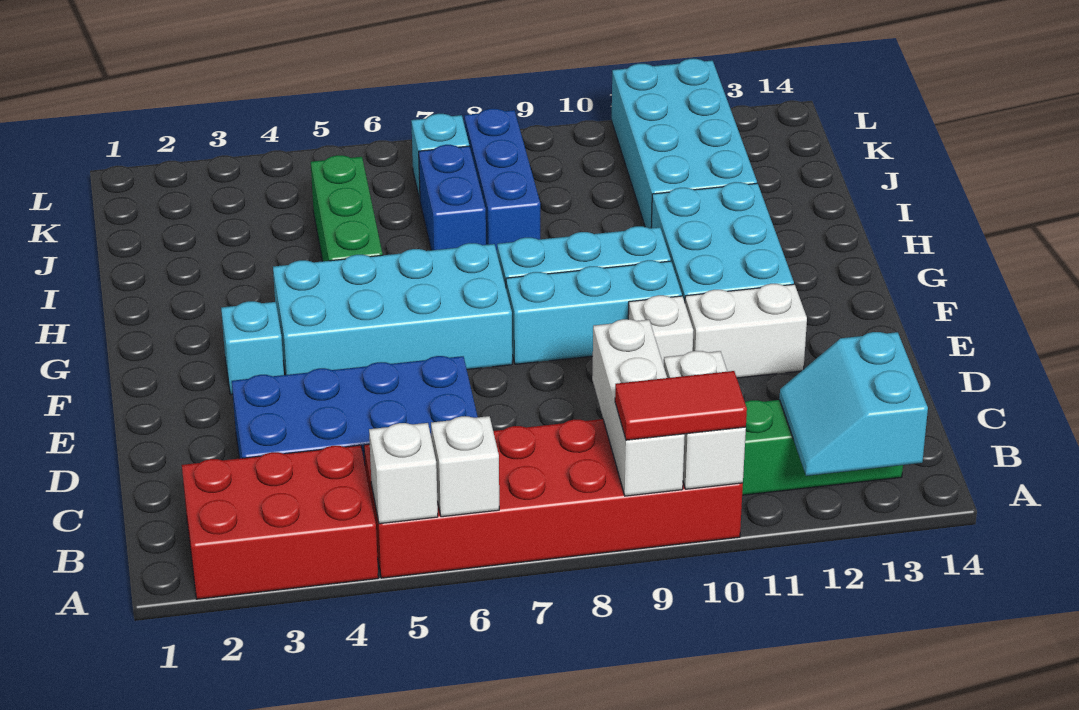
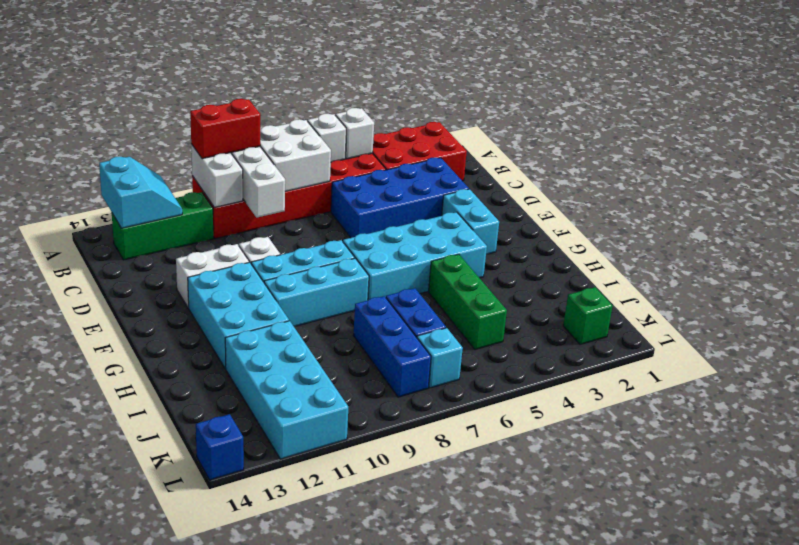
none -> white brick A7:B8 level 2
red tile A9:A10 level 3 -> red brick A9:A10 level 3
cyan brick F3 level 1 -> cyan brick E3:F3 level 1
none -> green brick K2 level 1
none -> blue brick L14 level 1

